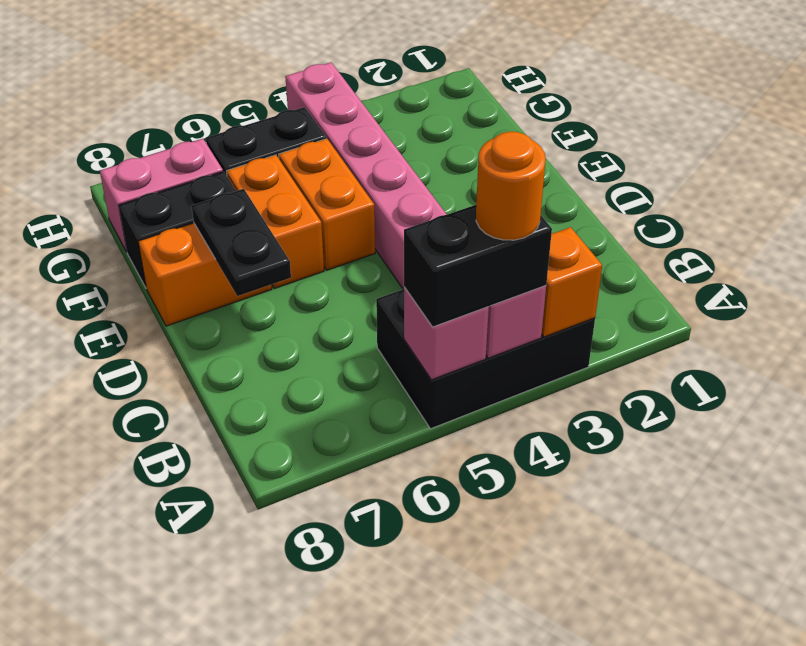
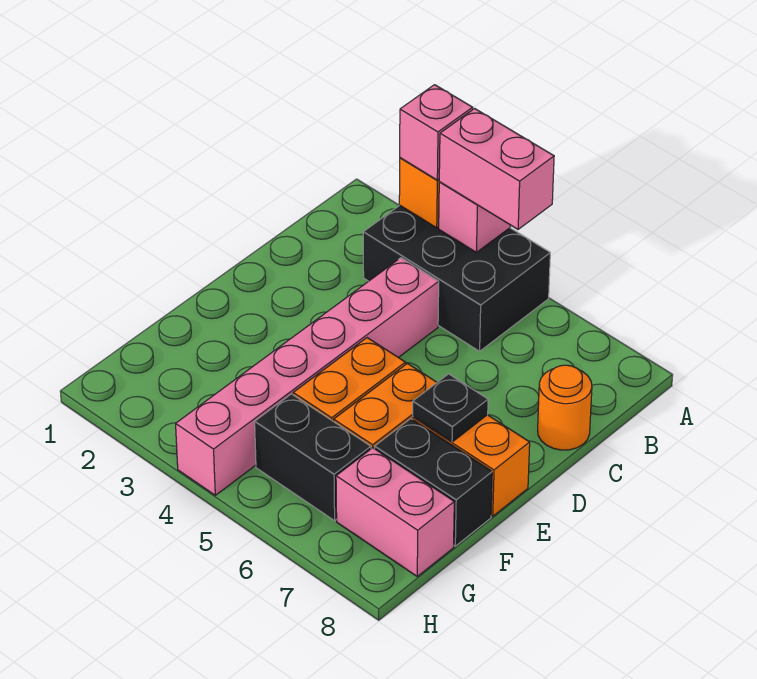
black brick A4:A5 level 3 -> pink brick A4:A5 level 3
orange round brick A4 level 4 -> orange round brick C8 level 1
pink brick A5 level 2 -> pink brick A3 level 3
black plate D7:E7 level 2 -> black plate E7 level 2

